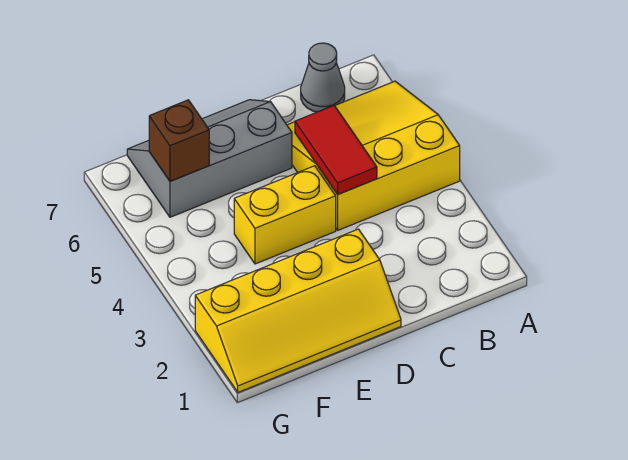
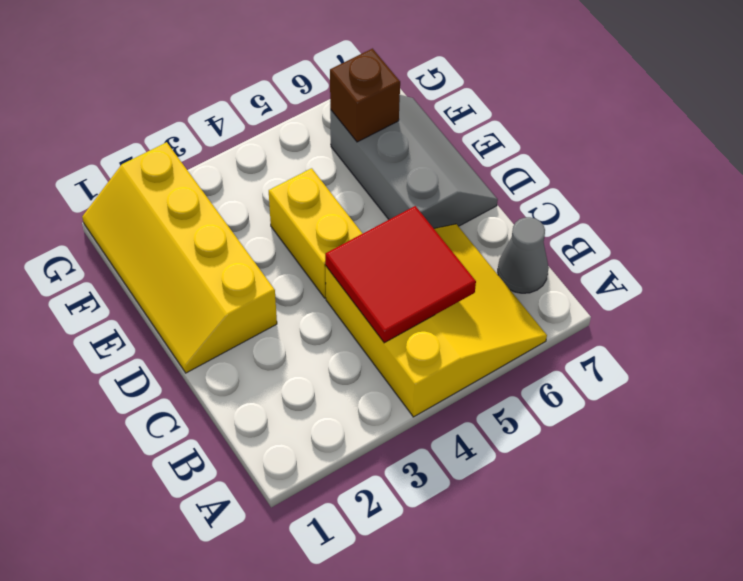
red tile C4:C5 level 2 -> red tile B4:C5 level 2

